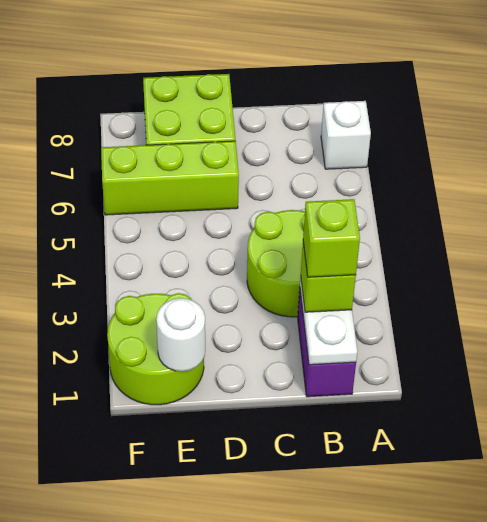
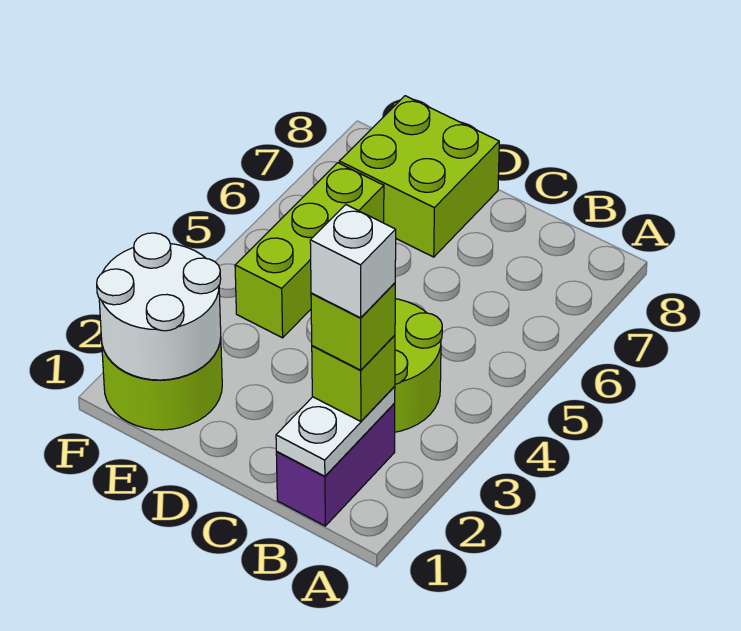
white brick A7 level 1 -> white brick B2 level 5
lime brick D6:F6 level 1 -> lime brick E4:E6 level 1
white round brick E1 level 2 -> white round brick E1:F2 level 2

